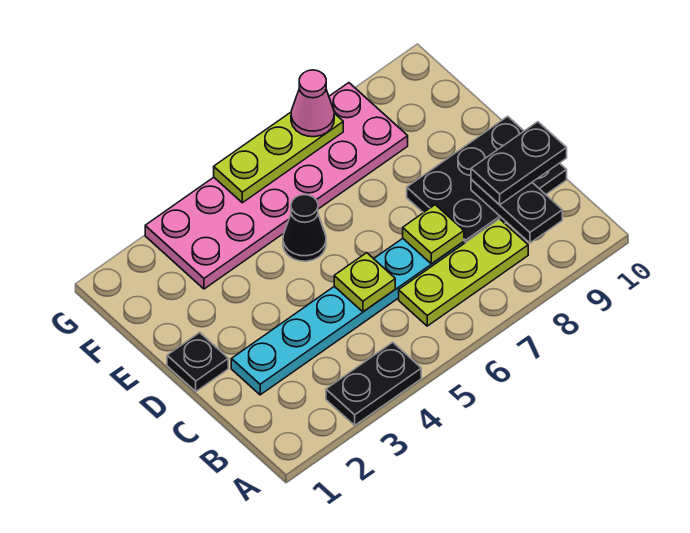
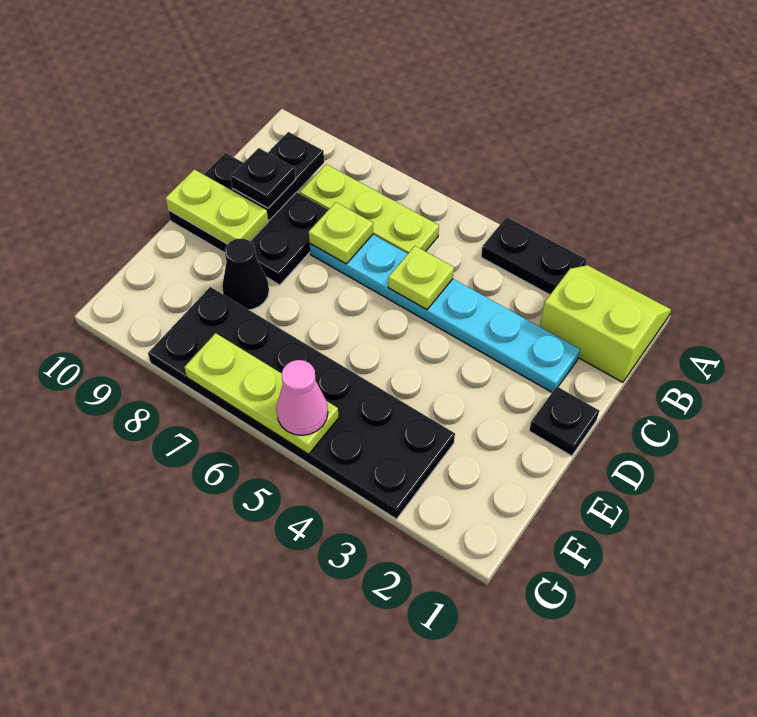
none -> lime slope A1:B2 level 1 top B
black plate C9:C10 level 3 -> black plate C9 level 3
none -> lime plate D9:D10 level 2
black cone E5 level 1 -> black cone E8 level 1
pink plate F3:G8 level 1 -> black plate F3:G8 level 1
pink cone G7 level 3 -> pink cone G5 level 3

